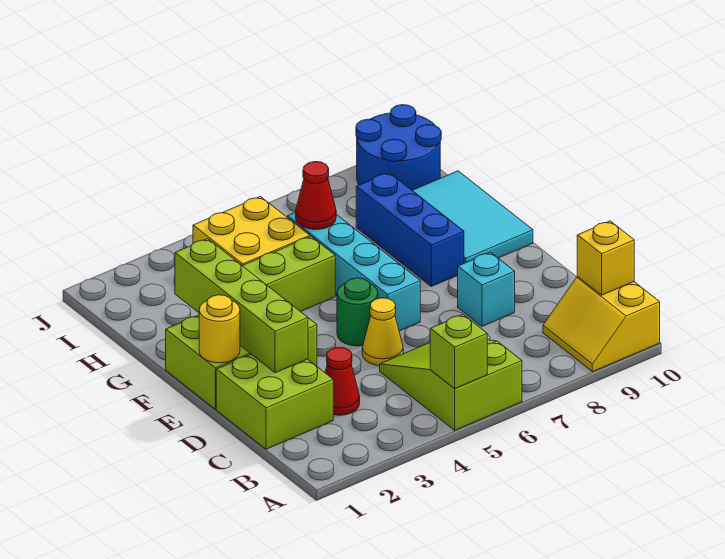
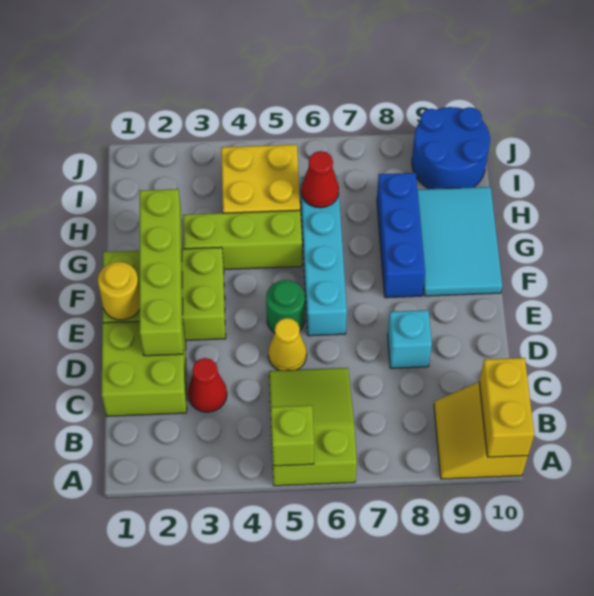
yellow brick B10 level 2 -> yellow brick A10:B10 level 2

